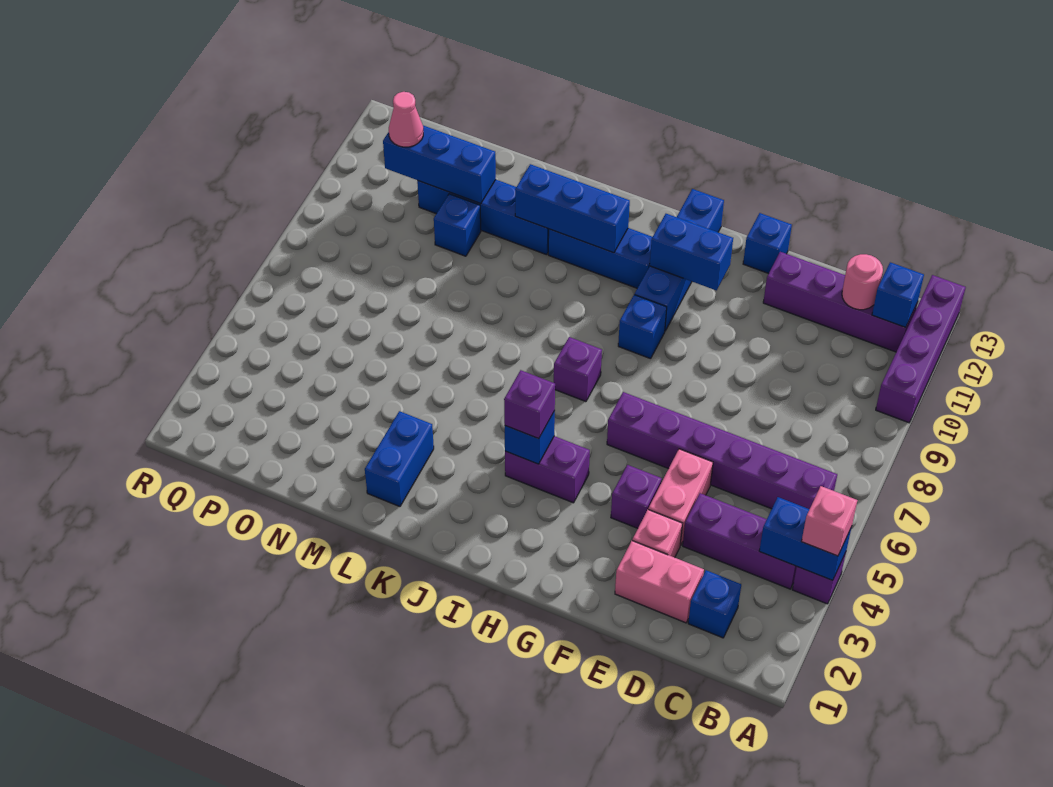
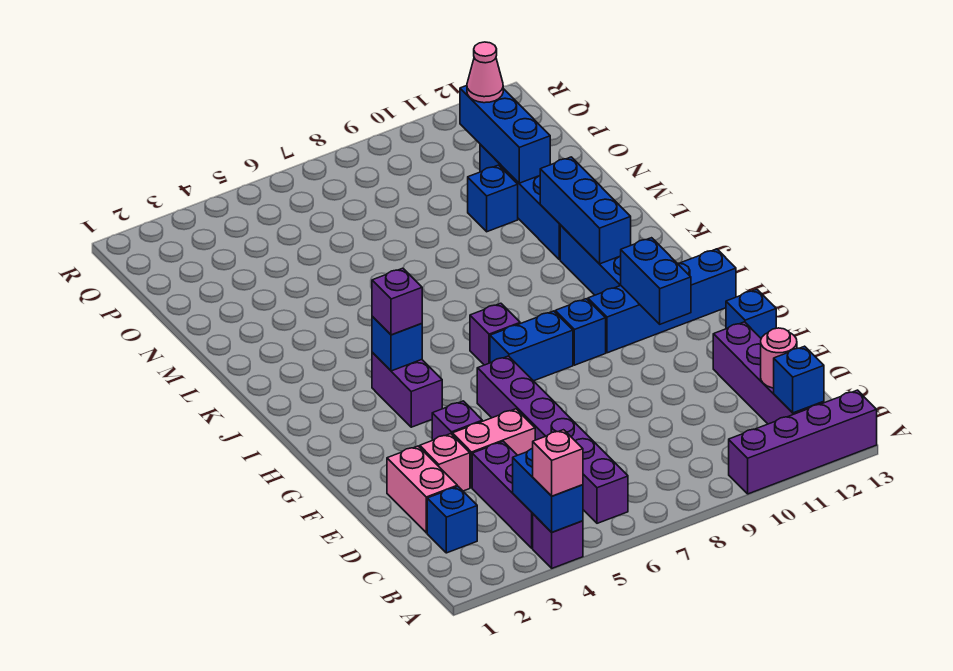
blue brick L2:L3 level 1 -> blue brick H7:H8 level 1

